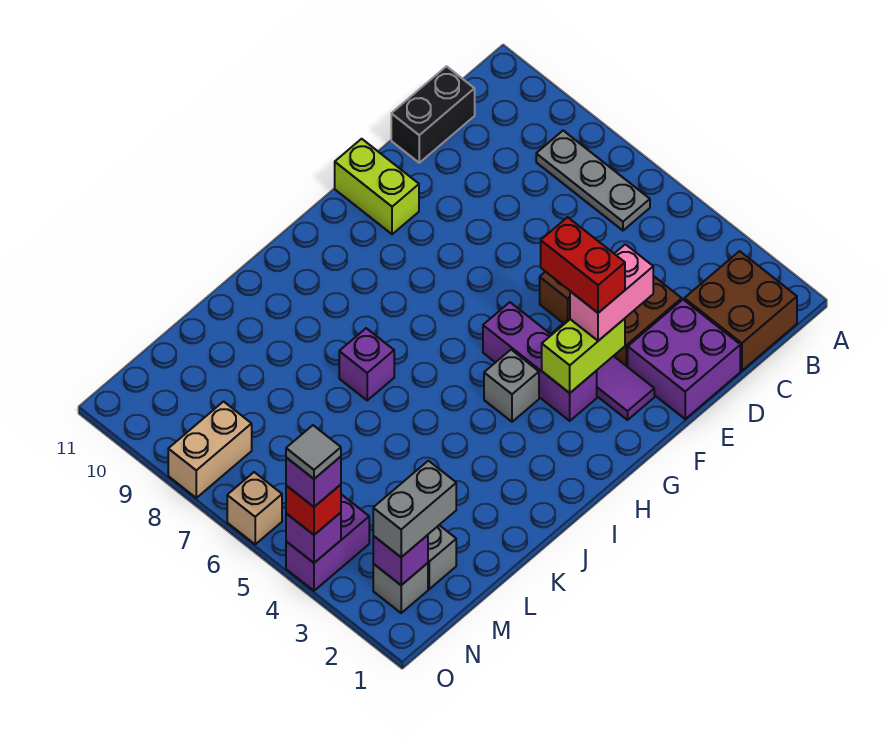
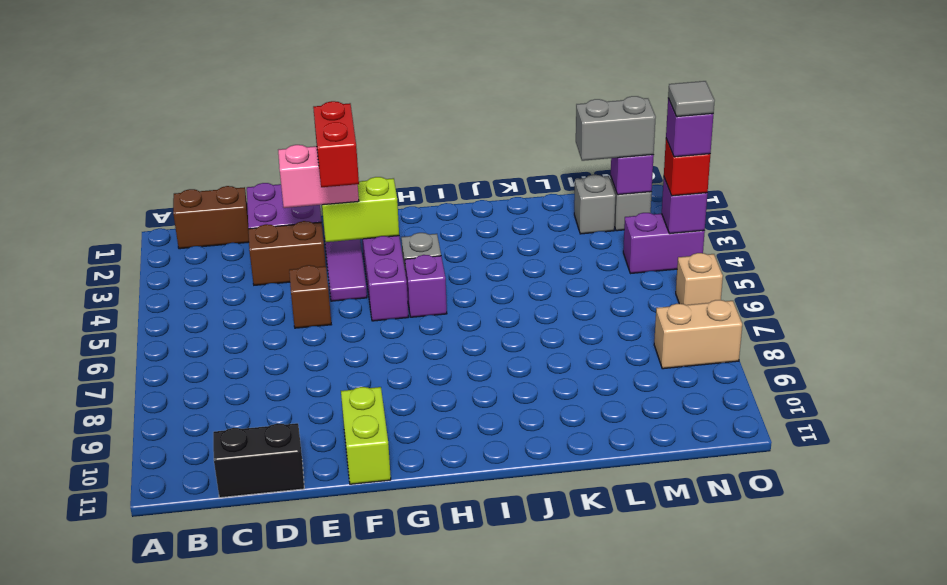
brown brick B1:C2 level 1 -> brown brick B1:C1 level 1
grey plate B6:B8 level 1 -> none
purple brick J7 level 1 -> purple brick H5 level 1

